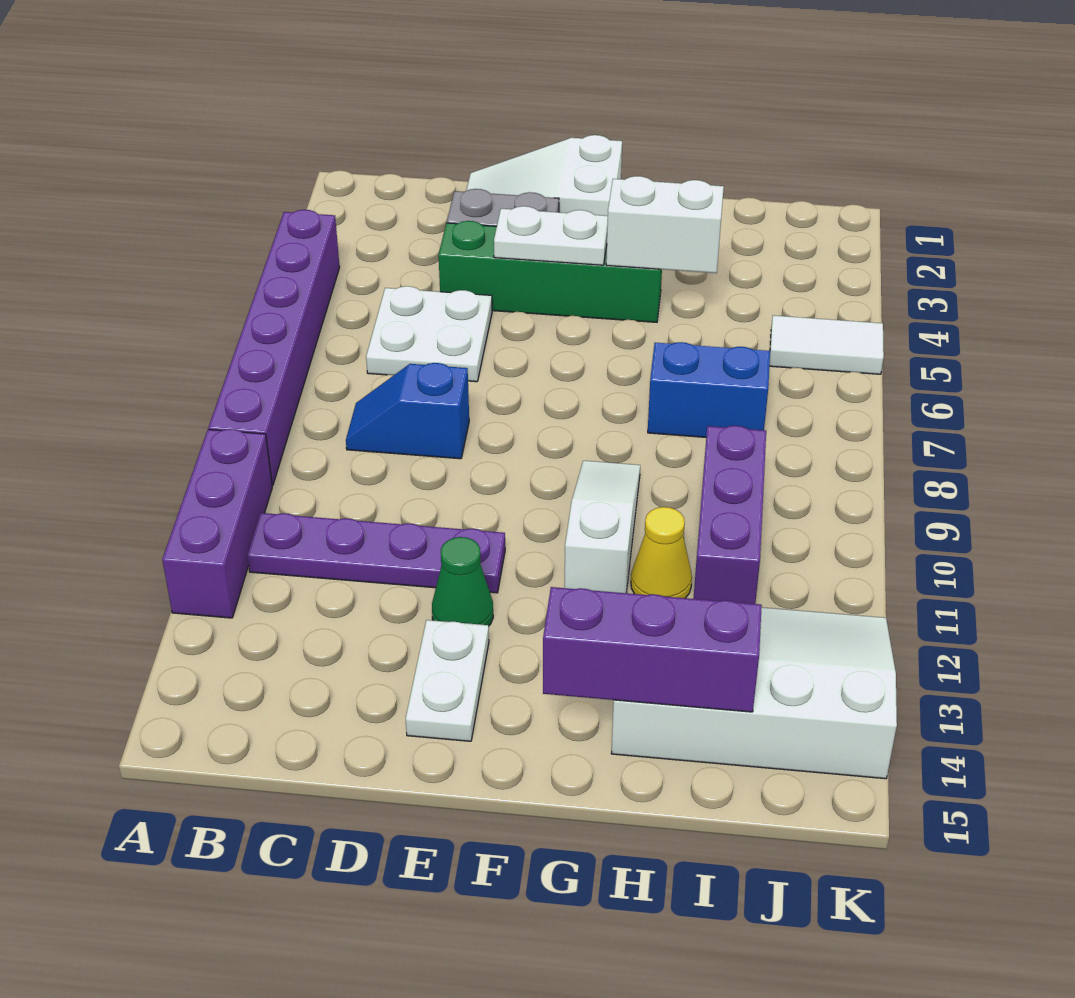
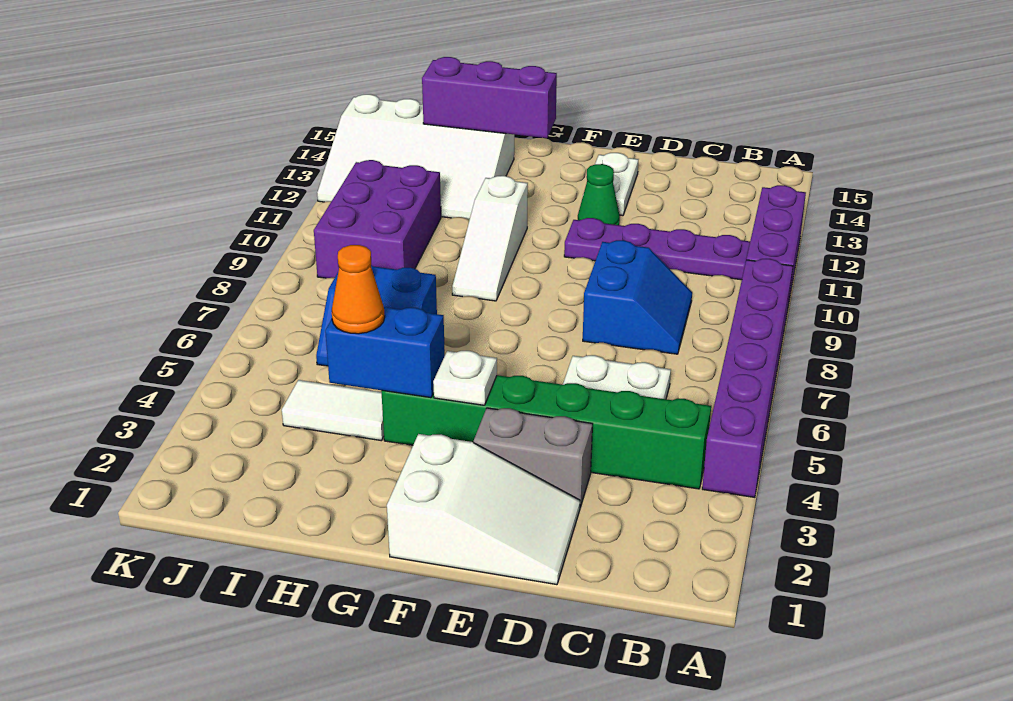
blue slope C8:D8 level 1 top D -> blue slope C8:D9 level 1 top D
green brick D4:G4 level 1 -> green brick B4:G4 level 1
white plate E4:F4 level 2 -> white plate F4 level 2
white brick G4:H4 level 2 -> blue brick G4:H4 level 2
none -> orange cone H4 level 3
yellow cone H11 level 1 -> none
purple brick I9:I11 level 1 -> purple brick I9:J11 level 1
white tile J5:K5 level 1 -> white tile H4:I4 level 1

